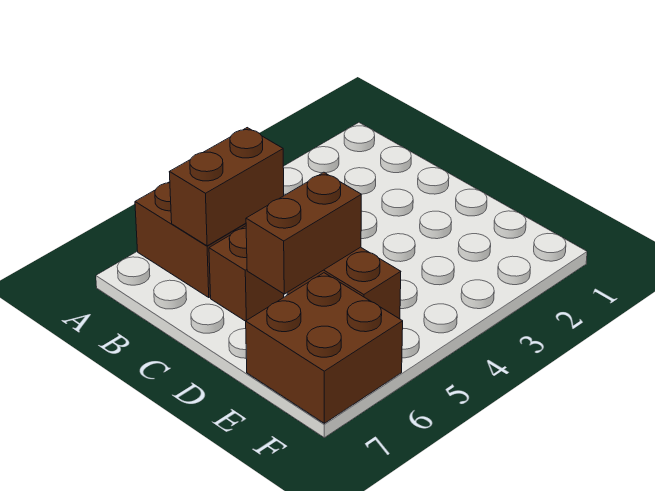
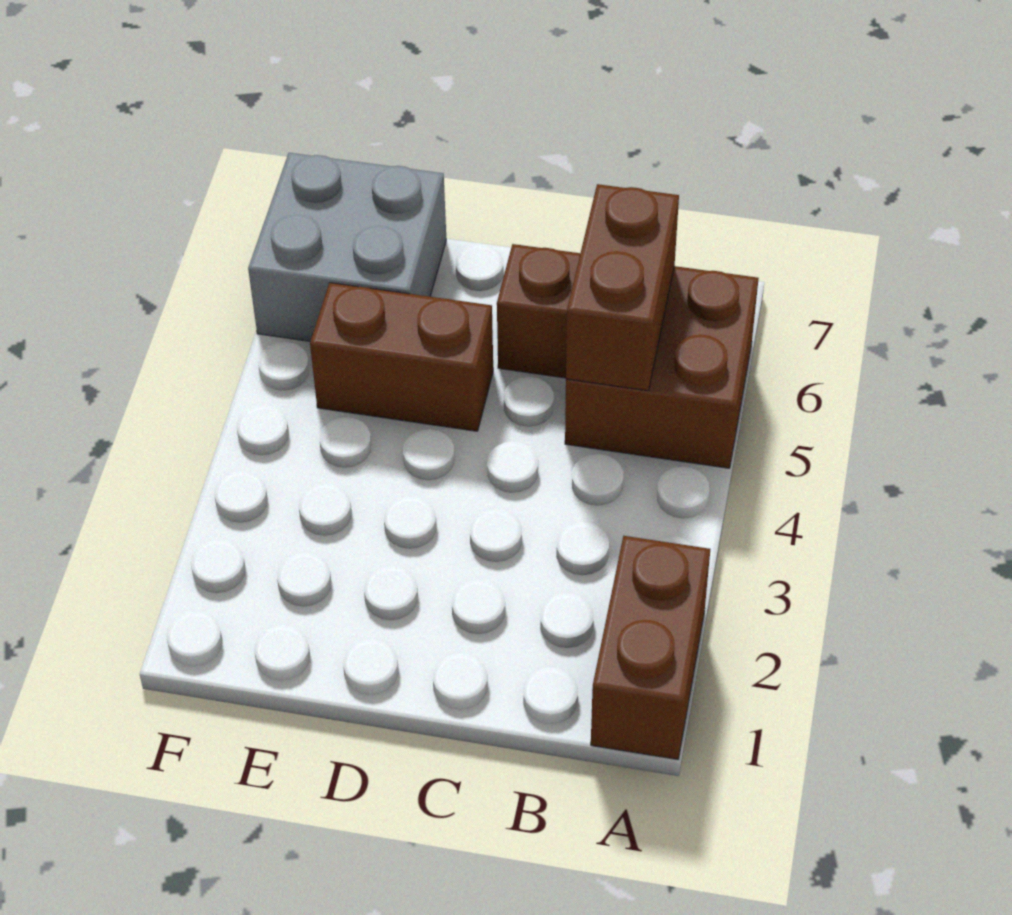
brown brick D5:D6 level 2 -> brown brick A1:A2 level 1
brown brick E6:F7 level 1 -> grey brick E6:F7 level 1

